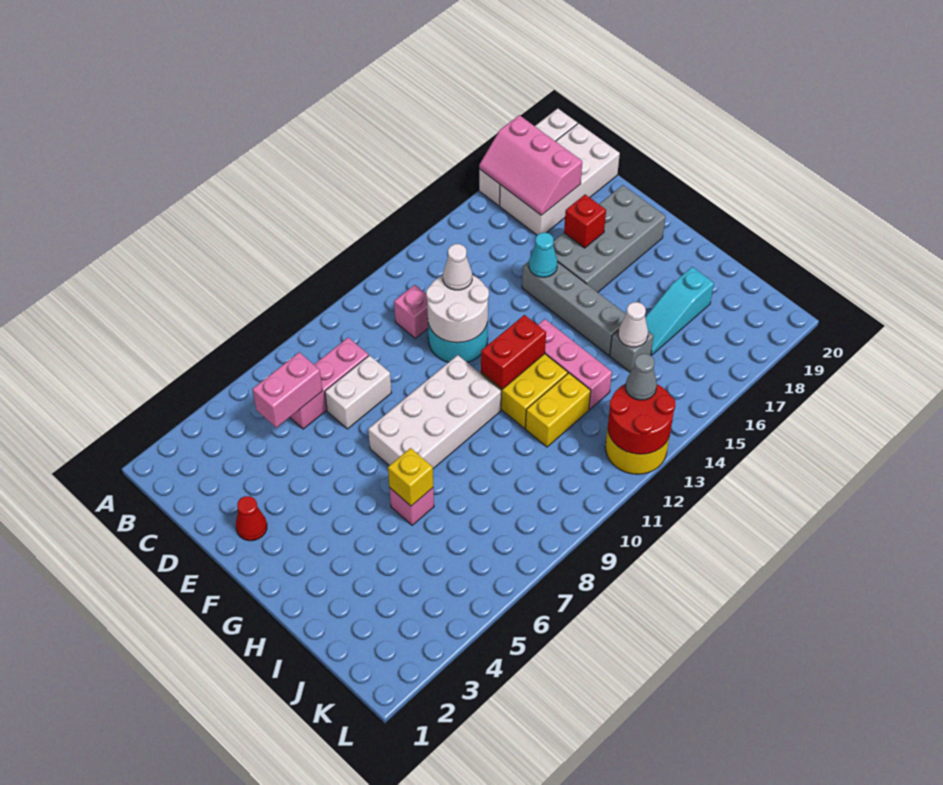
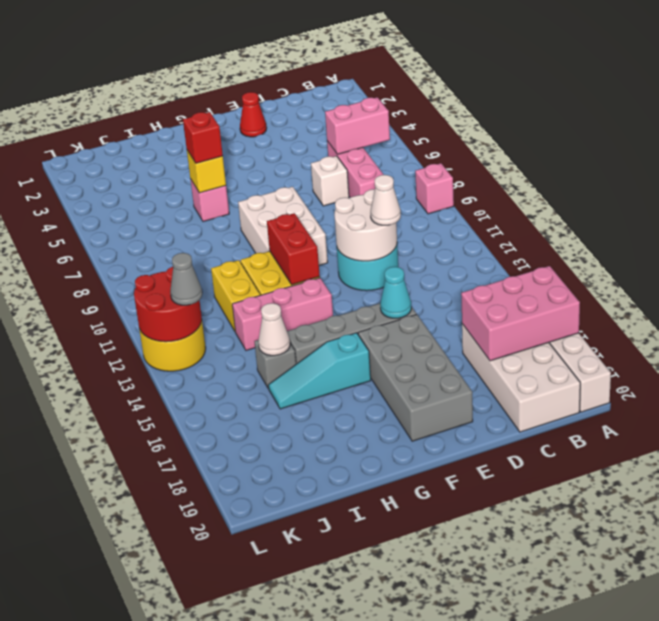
pink slope A17:C18 level 2 top 18 -> pink brick A17:C18 level 2
pink brick C5:C6 level 2 -> pink brick B6:C6 level 2
pink brick C11 level 1 -> pink brick A9 level 1
white brick D7:D8 level 1 -> white brick D7 level 1
red brick E17 level 2 -> red brick H6 level 3
white brick F7:G10 level 1 -> white brick F8:G10 level 1
cyan slope I16:I18 level 1 top 18 -> cyan slope G16:I16 level 1 top G

